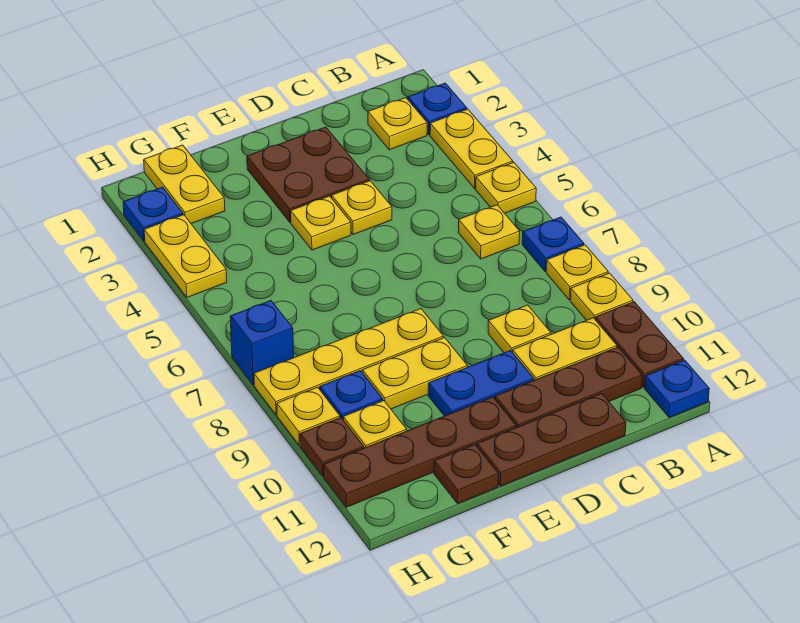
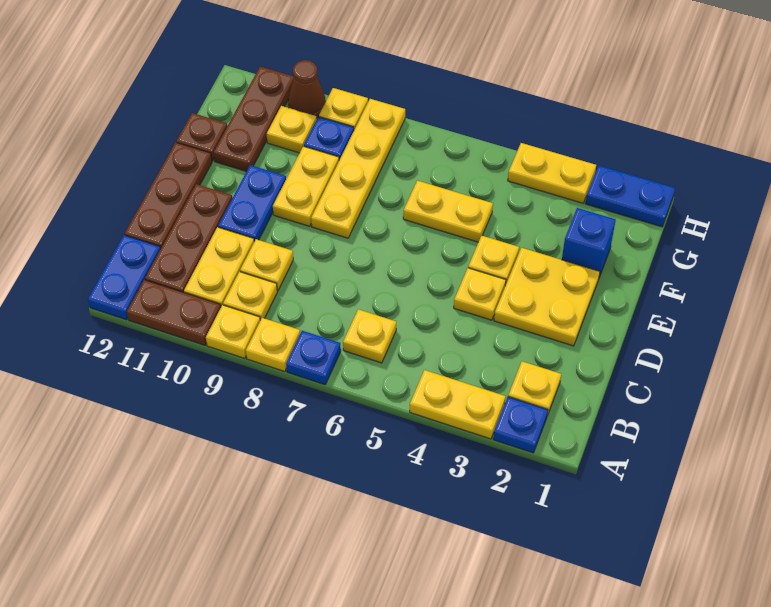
yellow plate A5 level 1 -> yellow plate B9 level 1
blue plate A12 level 1 -> blue plate A12:B12 level 1
brown plate D2:E3 level 1 -> yellow plate D2:E3 level 1
brown plate E11:H11 level 1 -> brown plate F11:H11 level 1
yellow plate G1:G2 level 1 -> yellow plate F5:F6 level 1
blue plate H2 level 1 -> blue plate H1:H2 level 1
blue brick H7 level 1 -> blue brick F2 level 1
brown plate H10 level 1 -> brown cone H10 level 1

